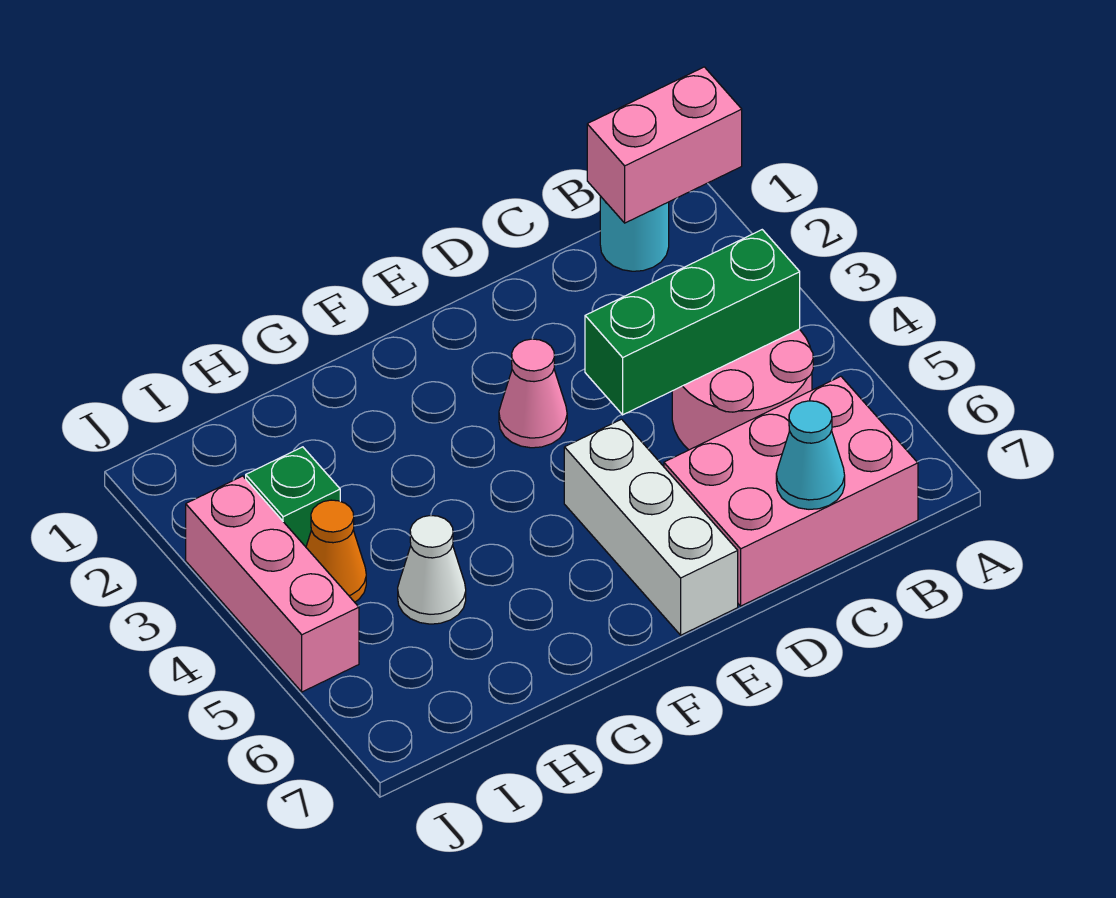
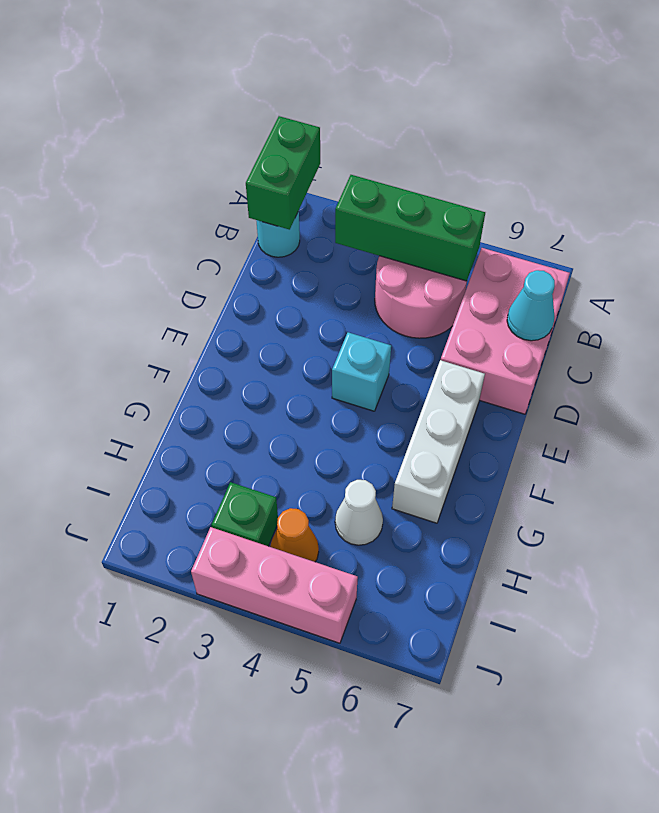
pink brick A1:B1 level 2 -> green brick A1:B1 level 2
green brick B4:D4 level 2 -> green brick B3:B5 level 2
pink cone E3 level 1 -> none
none -> cyan brick E4 level 1
white brick E5:E7 level 1 -> white brick E6:G6 level 1

